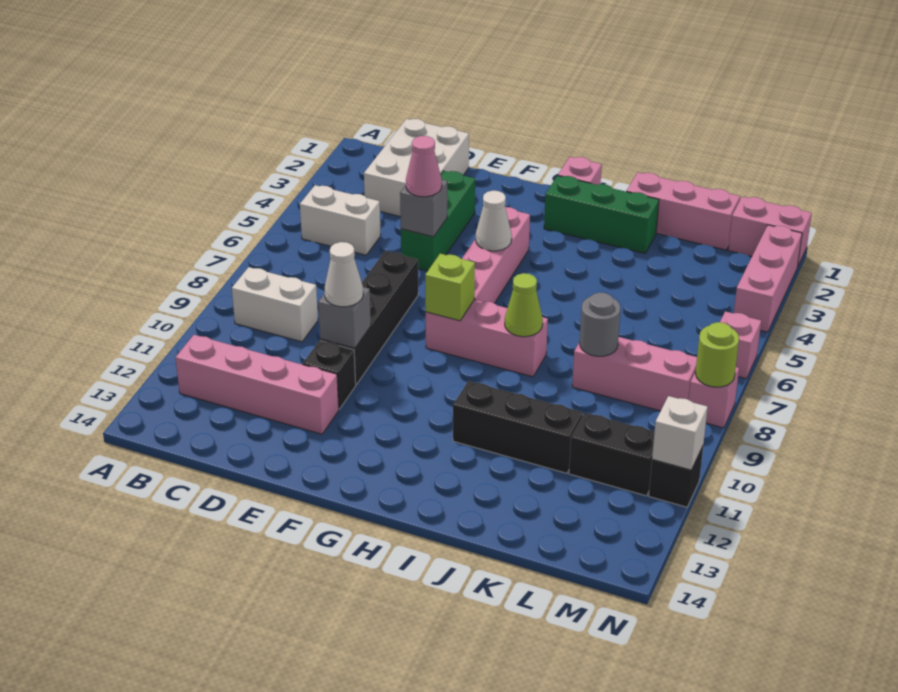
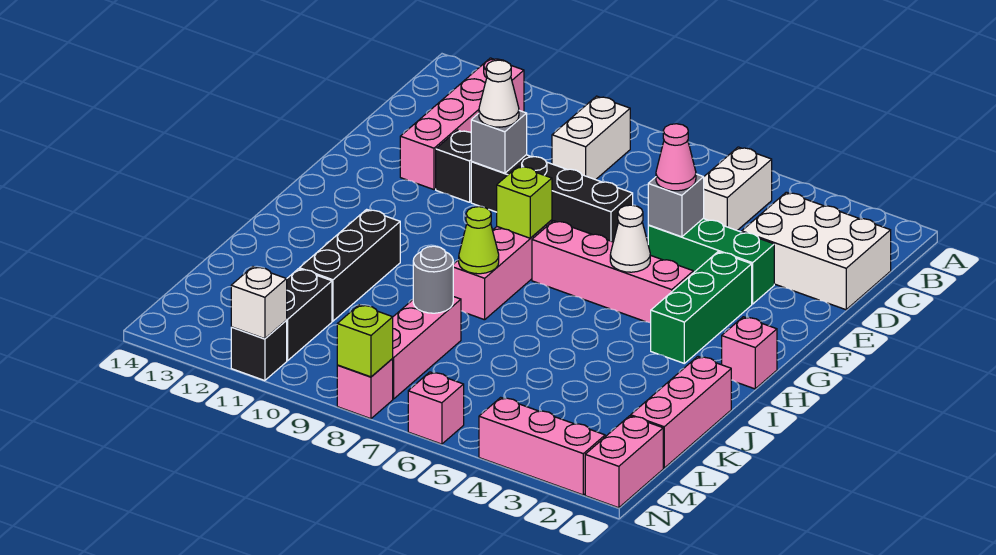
green brick H2:J2 level 1 -> green brick F3:H3 level 1
lime round brick N8 level 2 -> lime brick N8 level 2

